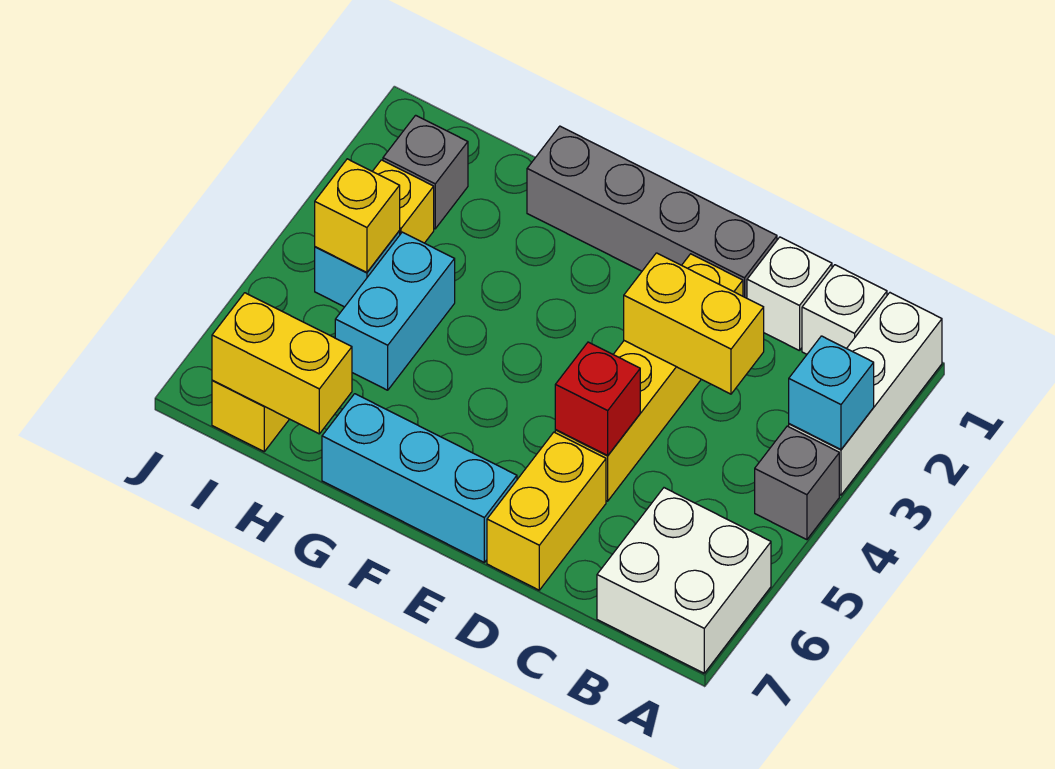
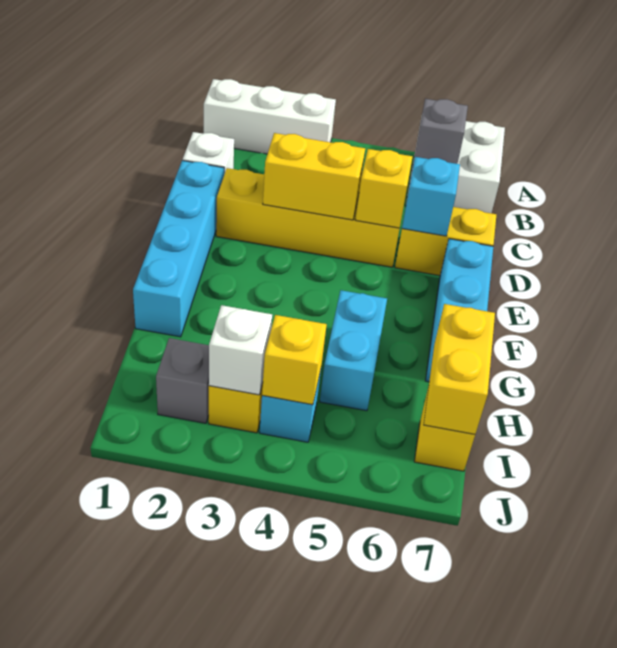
cyan brick A3 level 2 -> cyan brick D6 level 2
grey brick A4 level 1 -> grey brick B6 level 2
white brick B1 level 1 -> white brick I3 level 2
yellow brick C3:D3 level 2 -> yellow brick D3:D4 level 2
grey brick D1:G1 level 1 -> cyan brick D1:G1 level 1
red brick D5 level 2 -> yellow brick D5 level 2
cyan brick H4:H5 level 1 -> cyan brick G5:H5 level 1

